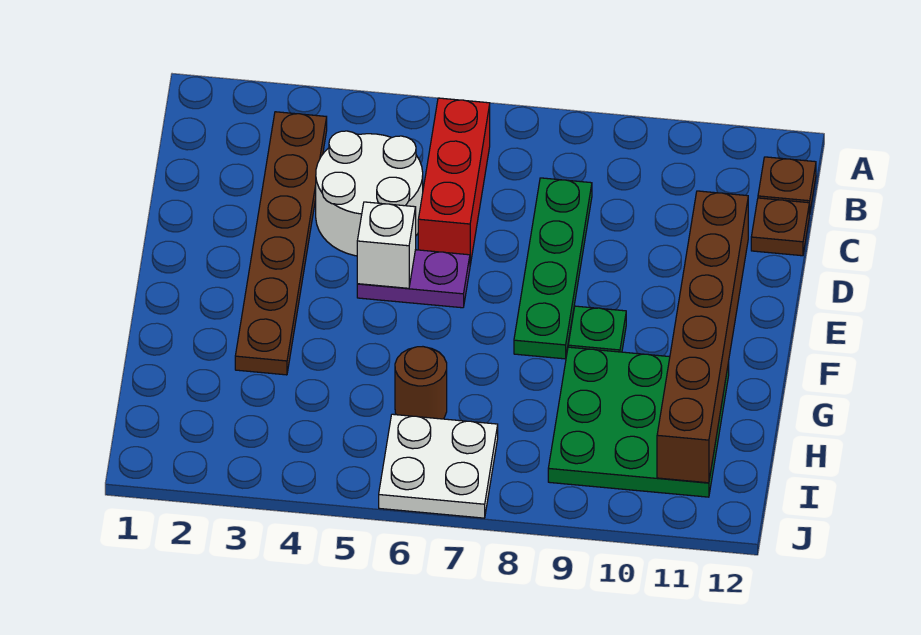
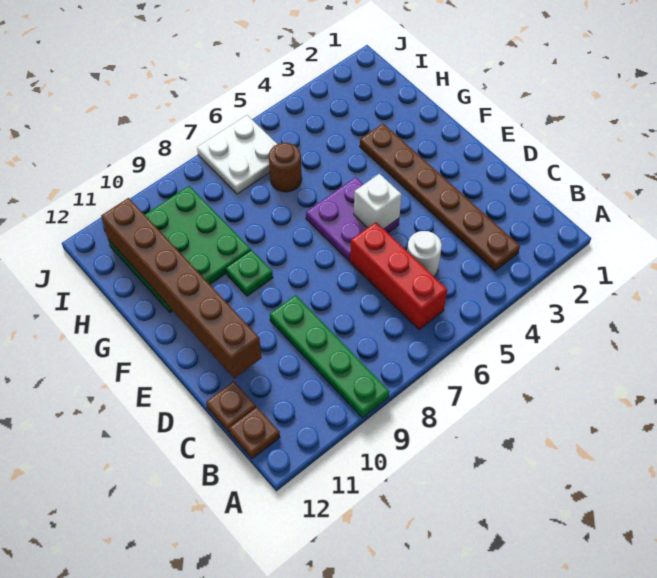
white round brick C4:D5 level 1 -> white round brick C5 level 1
green plate C8:F8 level 1 -> green plate A9:D9 level 1
purple plate E5:E6 level 1 -> purple plate E5:F6 level 1

